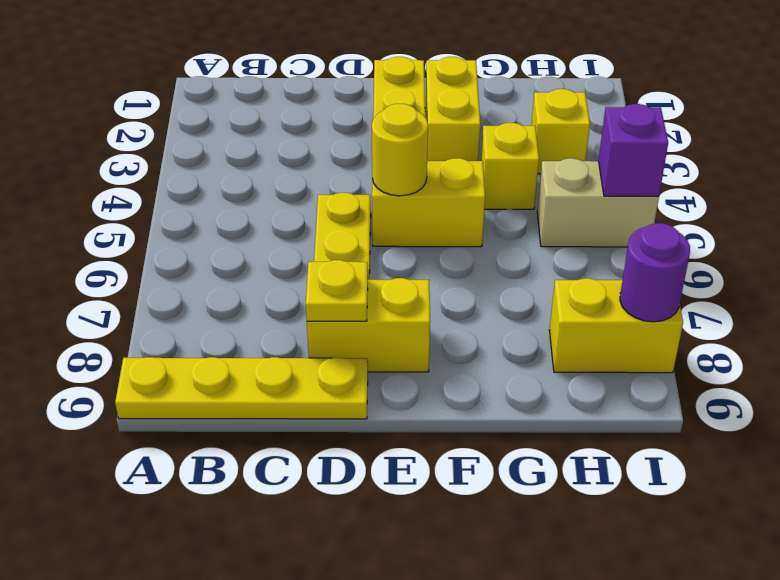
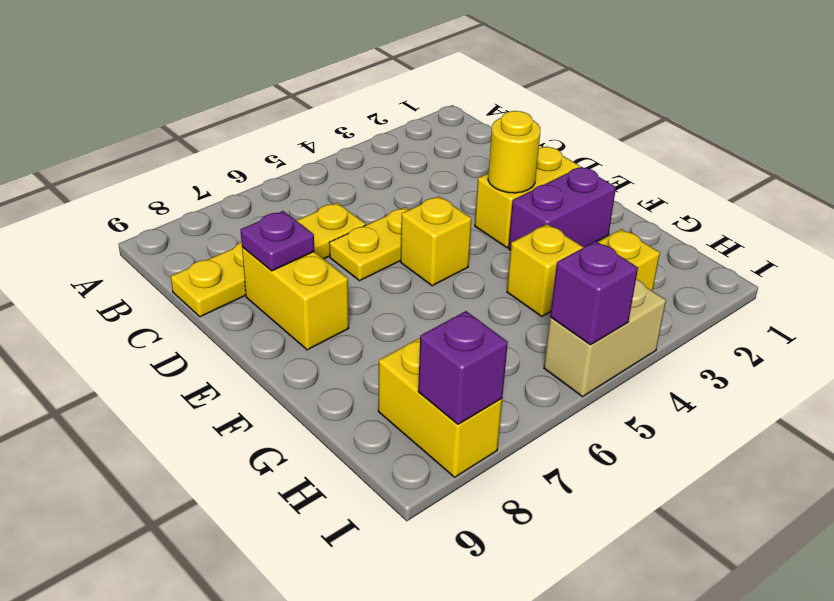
yellow plate A9:D9 level 1 -> yellow plate C6:C9 level 1
yellow plate D8 level 2 -> purple plate D8 level 2
yellow brick E5:F5 level 1 -> yellow brick E5 level 1
yellow round brick E5 level 2 -> yellow round brick E3 level 2
yellow brick F2:F3 level 1 -> purple brick F2:F3 level 1
tan brick H5:I5 level 1 -> tan brick I4:I5 level 1
purple round brick I8 level 2 -> purple brick I8 level 2

